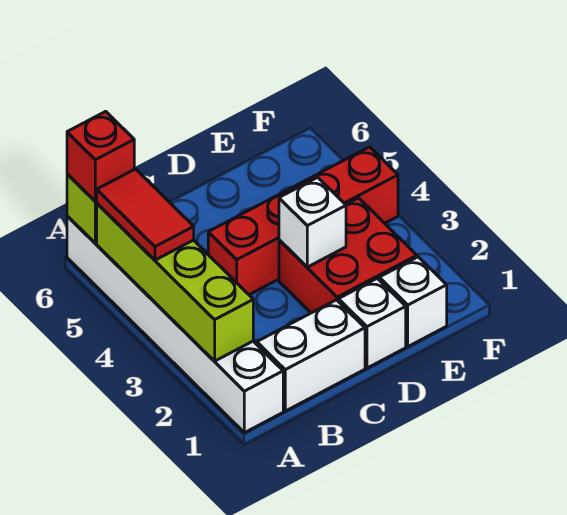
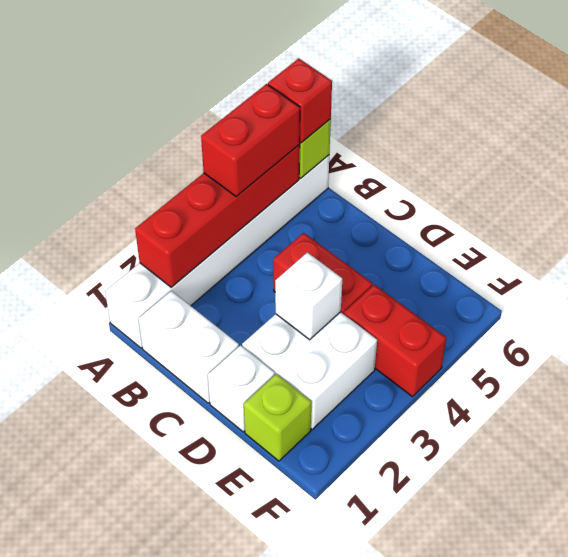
lime brick A2:A5 level 2 -> red brick A2:A5 level 2
red tile A4:A5 level 3 -> red brick A4:A5 level 3
red brick D2:E3 level 1 -> white brick D2:E3 level 1
white brick E1 level 1 -> lime brick E1 level 1

